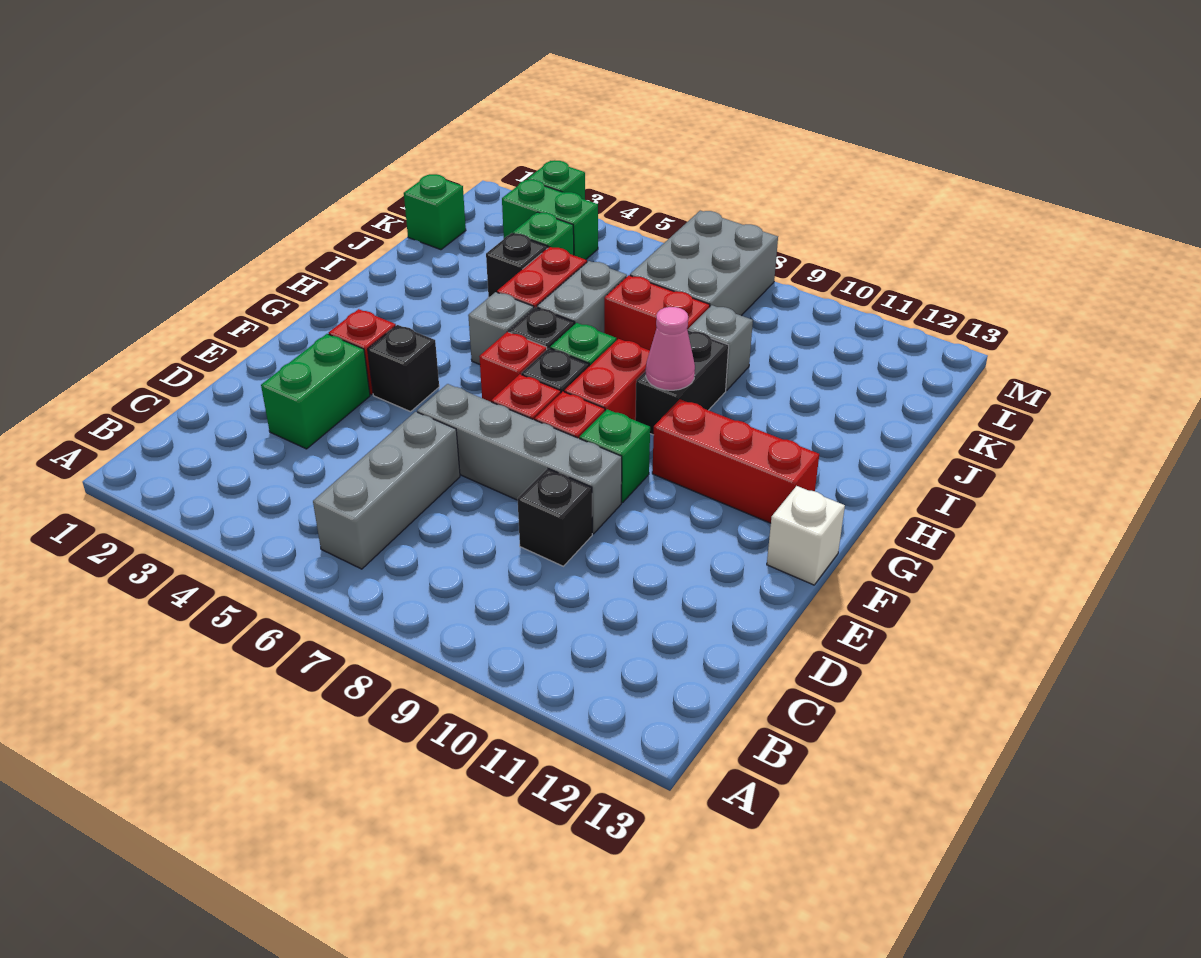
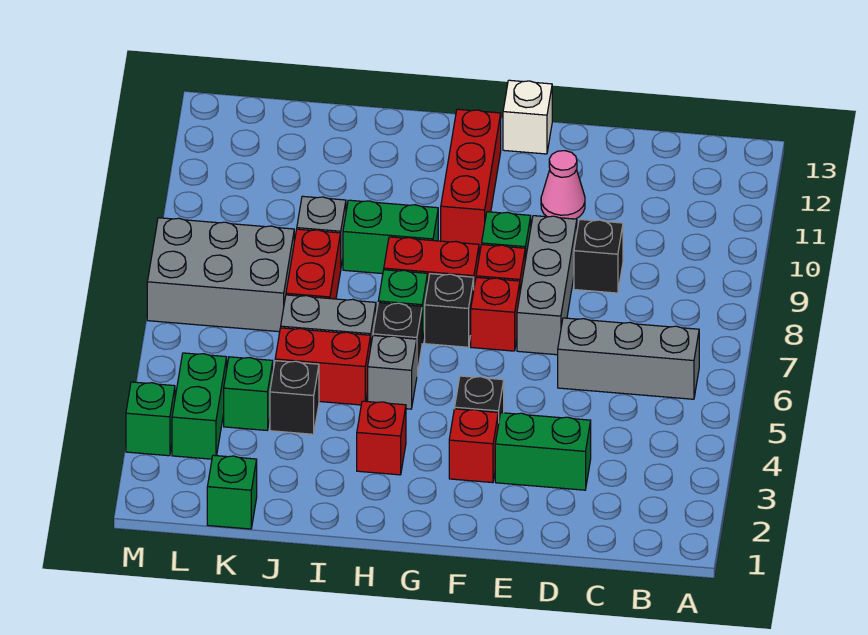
grey brick E6:E9 level 1 -> grey brick E7:E9 level 1
red brick G6 level 1 -> red brick H3 level 1
black brick H9:I9 level 1 -> green brick H9:I9 level 1
pink cone H9 level 2 -> pink cone E11 level 1

